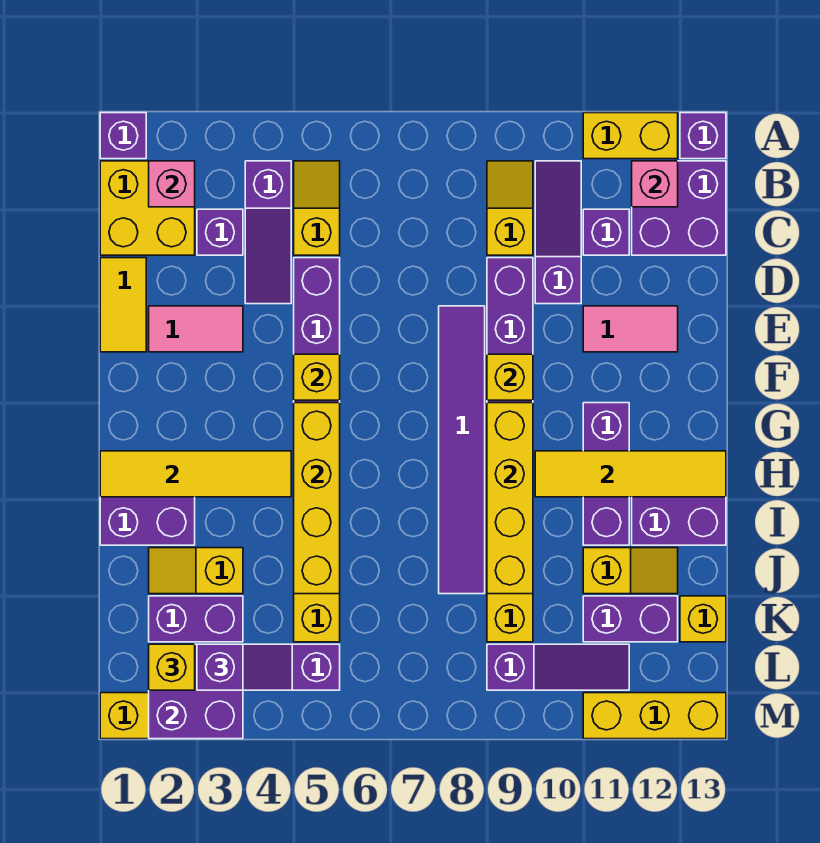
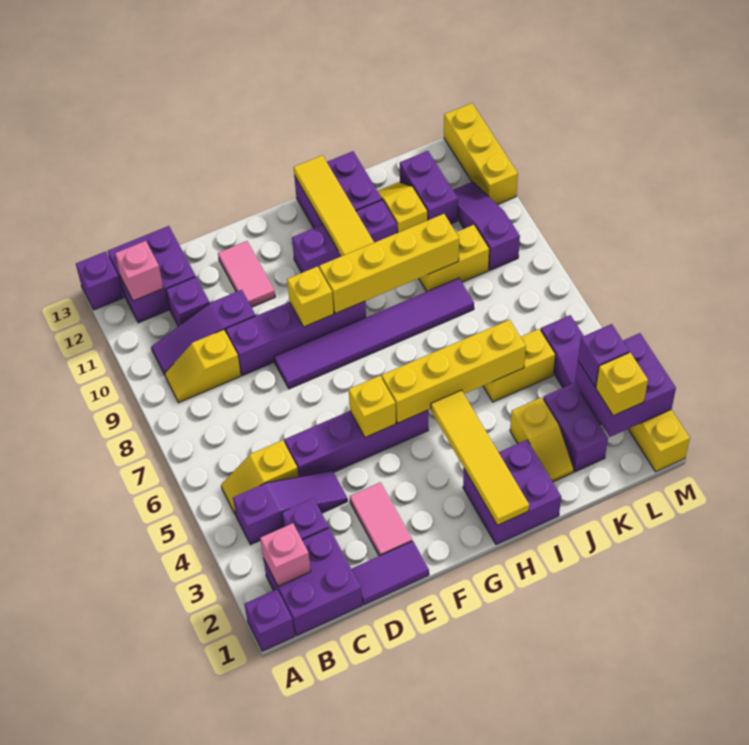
yellow brick A11:A12 level 1 -> none
yellow brick B1:C2 level 1 -> purple brick B1:C2 level 1
yellow tile D1:E1 level 1 -> purple tile D1:E1 level 1
yellow brick K13 level 1 -> none

